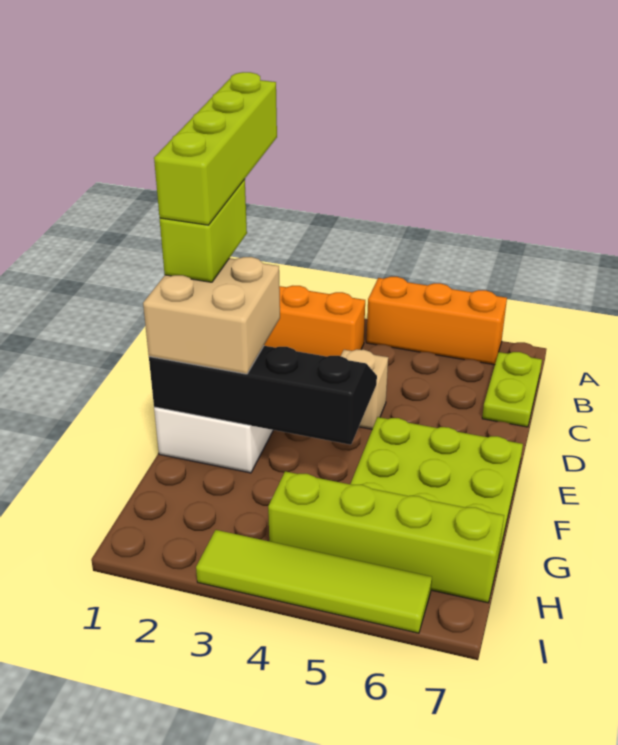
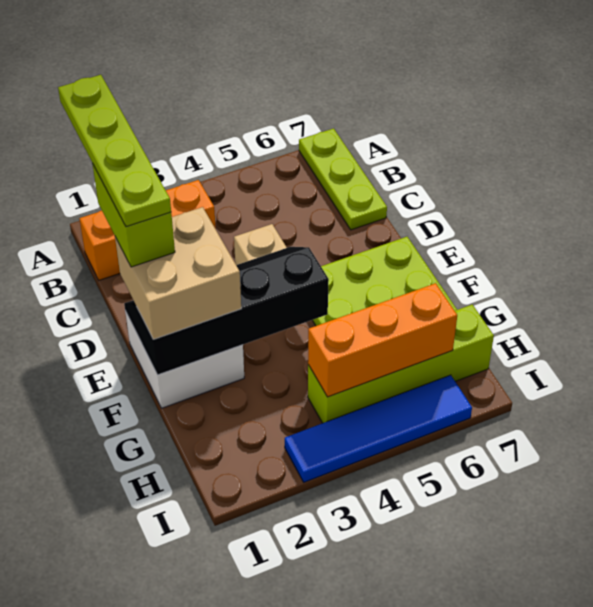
orange brick A4:A6 level 1 -> orange brick H4:H6 level 2
lime brick B1:E1 level 5 -> lime plate B1:E1 level 5
lime plate B7:C7 level 1 -> lime plate A7:C7 level 1
lime tile I3:I6 level 1 -> blue tile I3:I6 level 1

